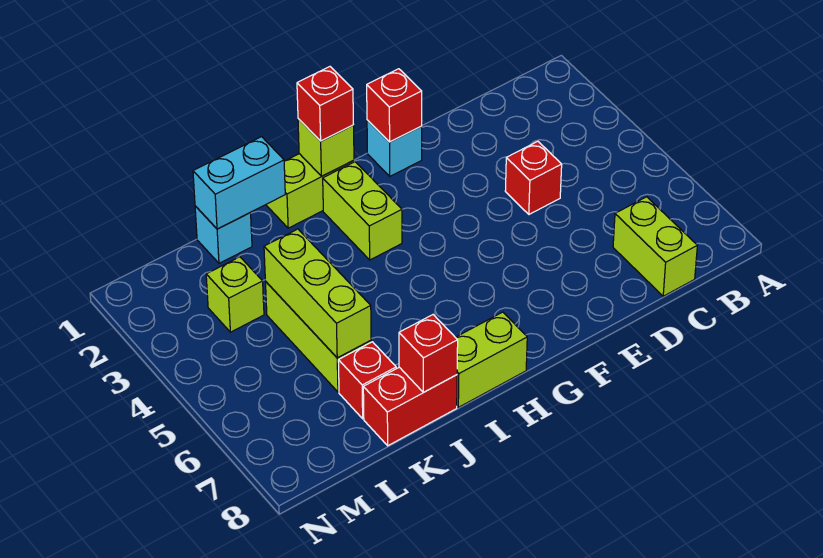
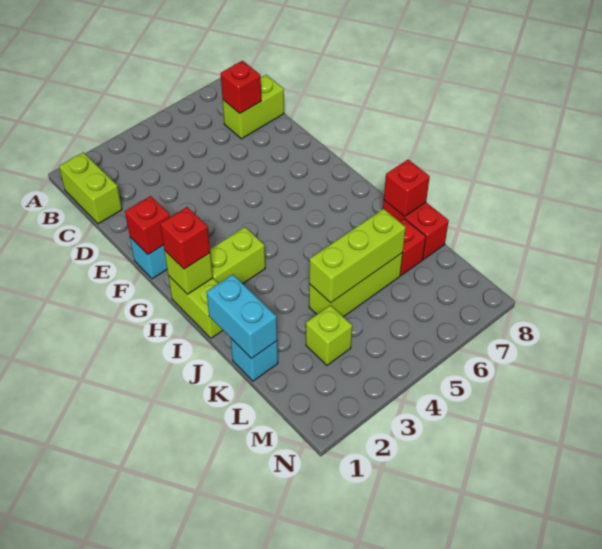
red brick D4 level 1 -> red brick C7 level 2
lime brick H8:I8 level 1 -> lime brick B1:C1 level 1

